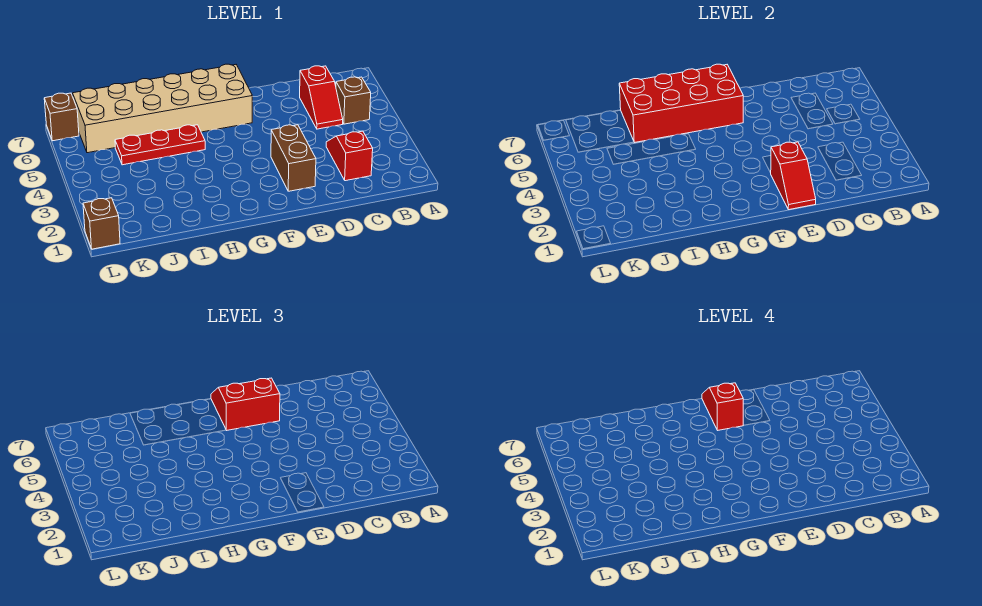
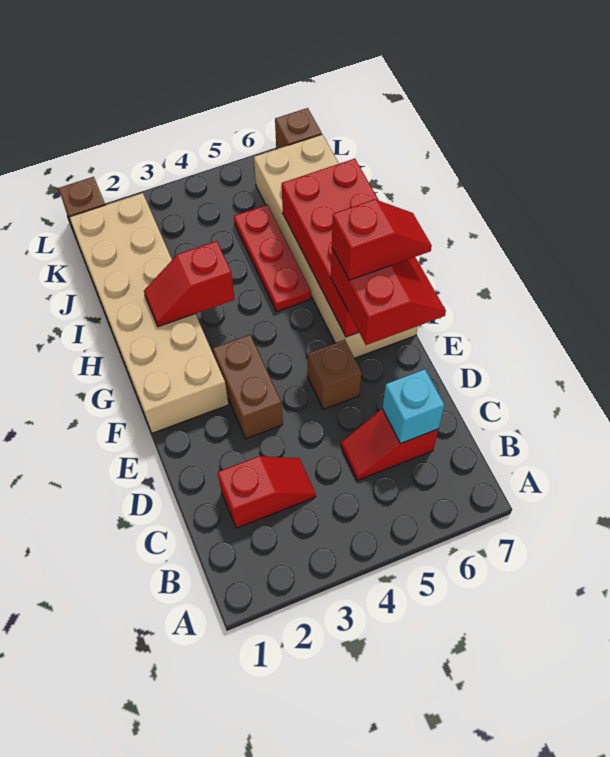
brown brick B5 level 1 -> brown brick E5 level 1
none -> cyan brick C6 level 2
red slope E1:E2 level 2 top 2 -> red slope H2:H3 level 2 top 3
brown brick E2:E3 level 1 -> brown brick E3:F3 level 1
none -> tan brick F1:K2 level 1

